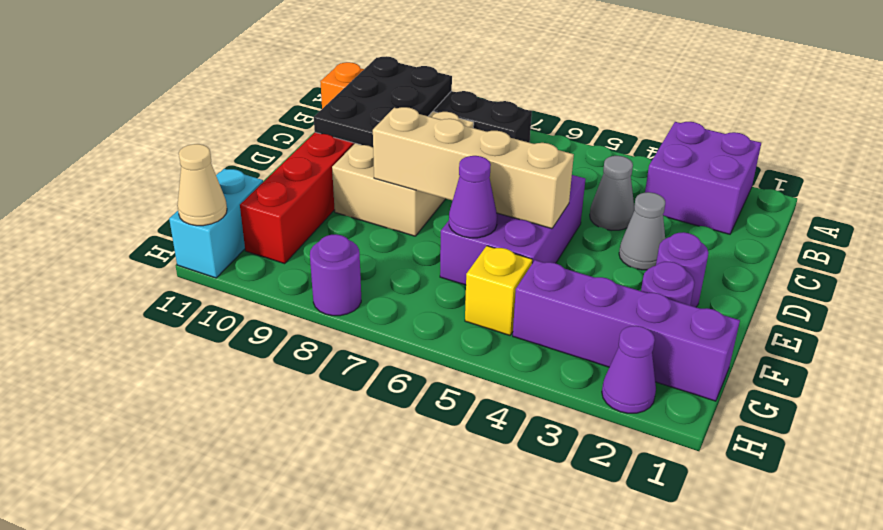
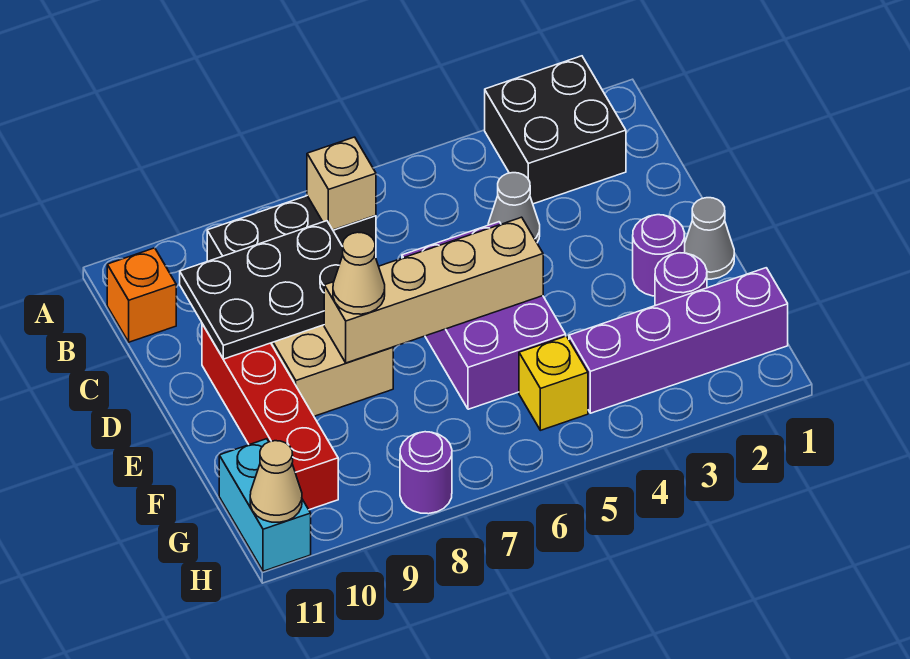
purple brick A2:B3 level 1 -> black brick A2:B3 level 1
none -> tan brick B7 level 2
black plate B9:D10 level 2 -> black plate C8:D10 level 2
grey cone D3 level 1 -> grey cone E1 level 1
none -> tan cone E8 level 3
purple cone F6 level 2 -> none
purple cone H2 level 1 -> none

